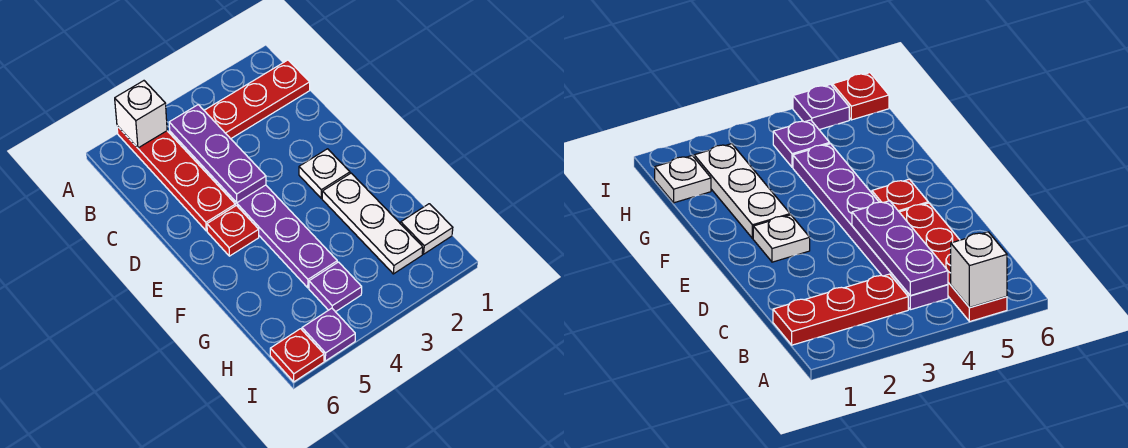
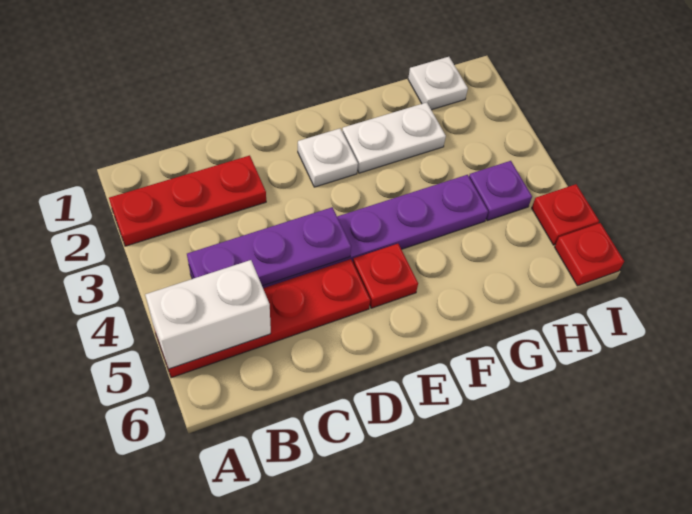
white brick A5 level 2 -> white brick A5:B5 level 2
red plate B1:B3 level 1 -> red plate A2:C2 level 1
white plate F2:H2 level 1 -> white plate F2:G2 level 1
purple plate I5 level 1 -> red plate I5 level 1

